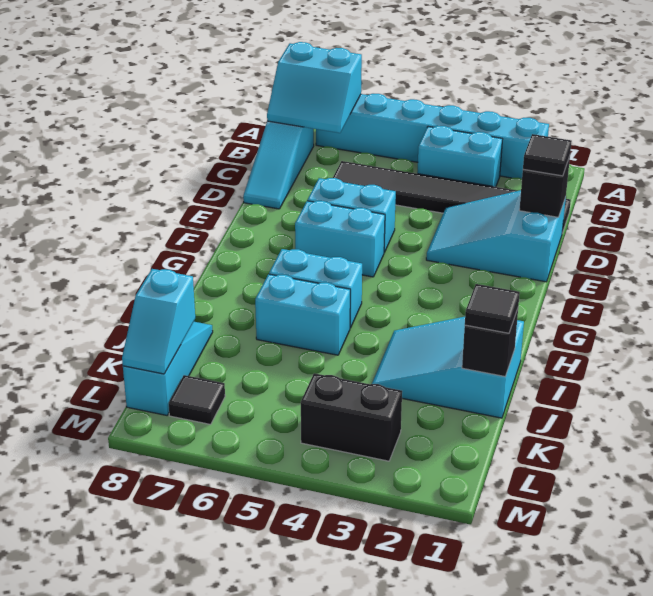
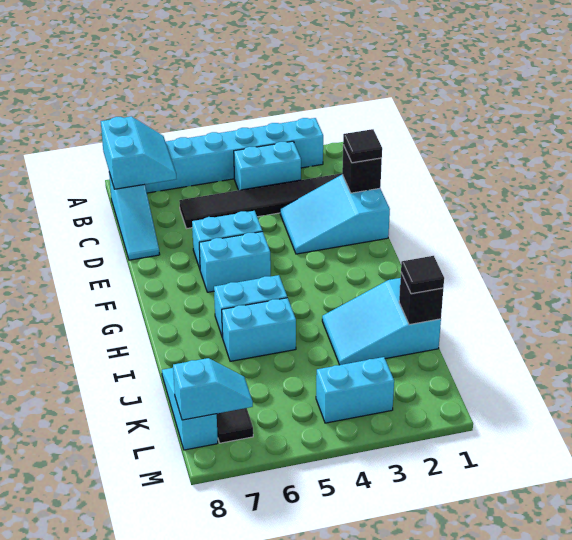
cyan slope A7:B8 level 2 top A -> cyan slope A7:B8 level 2 top 8
cyan slope K8:L8 level 2 top K -> cyan slope L7:L8 level 2 top 8
black brick L3:L4 level 1 -> cyan brick L3:L4 level 1

